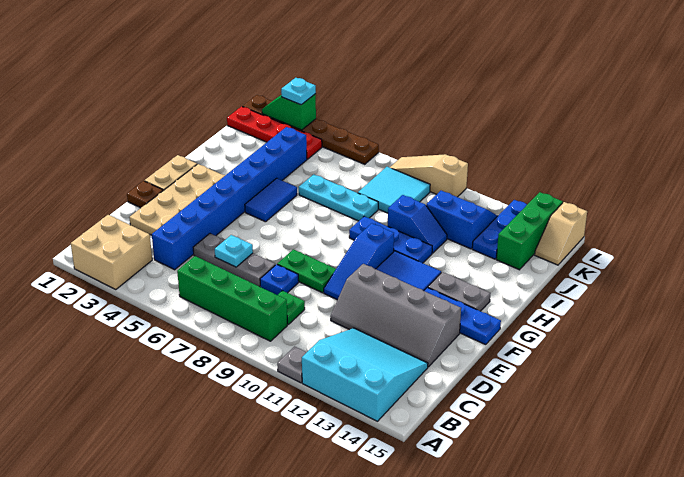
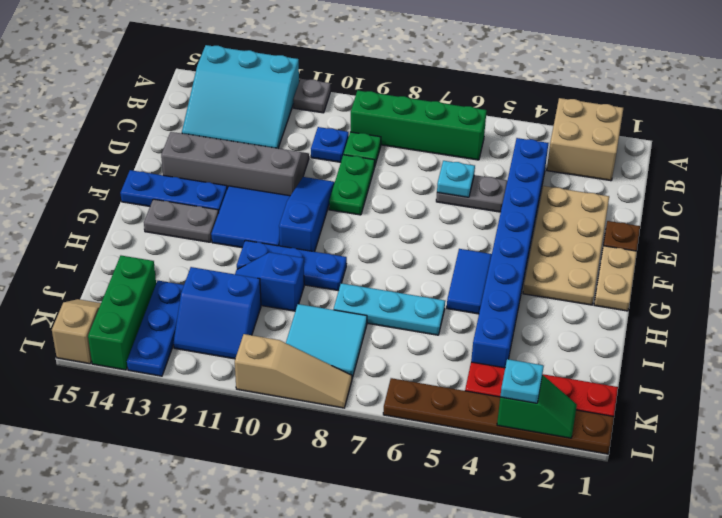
grey plate D5:D7 level 1 -> grey plate D5:D6 level 1
blue plate D8 level 1 -> blue plate C10 level 1
green plate E8:E9 level 1 -> green plate D9:E9 level 1

